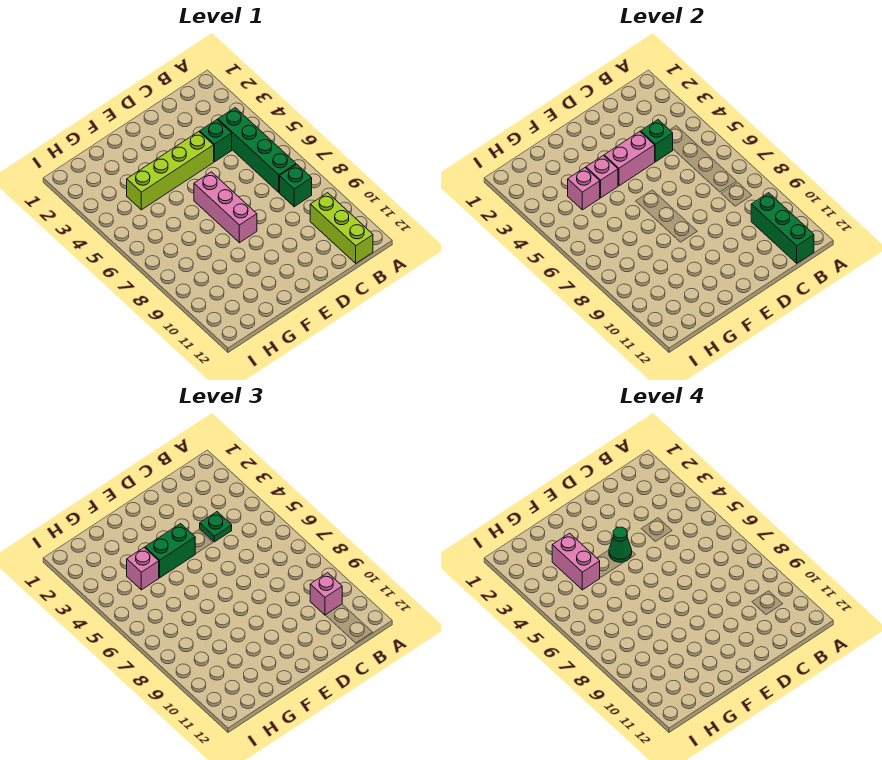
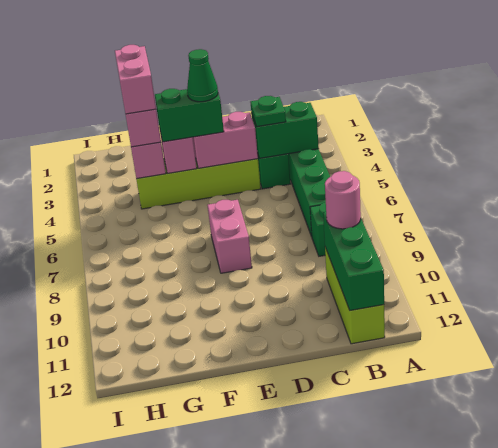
pink brick B10 level 3 -> pink round brick B10 level 3
green brick C4 level 2 -> green brick B4:C4 level 2
pink brick E6:E8 level 1 -> pink brick E7:E8 level 1

